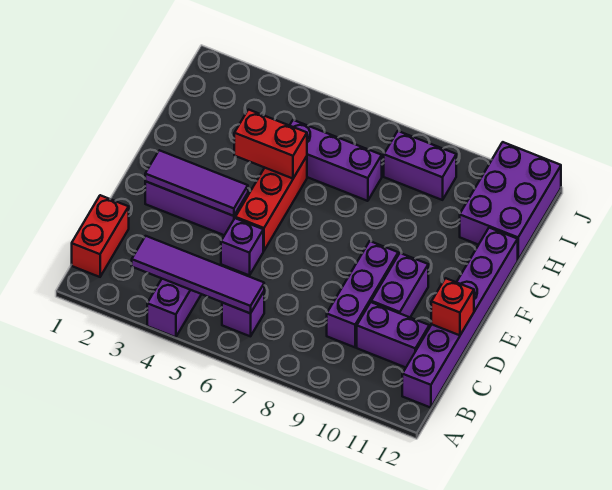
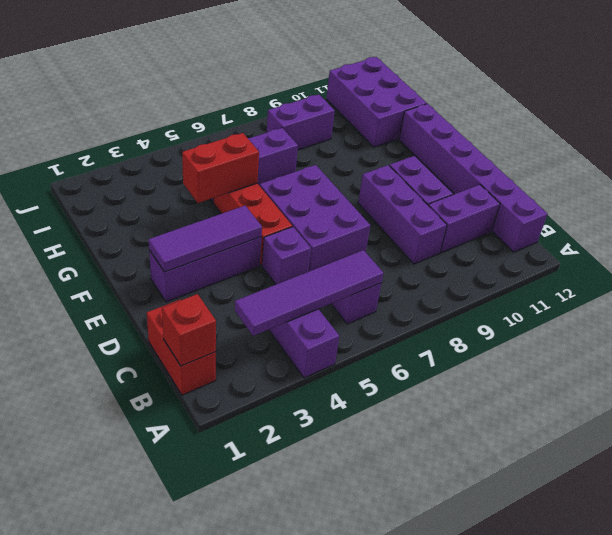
none -> purple brick D6:F7 level 1
red brick D12 level 2 -> red brick B1 level 2

